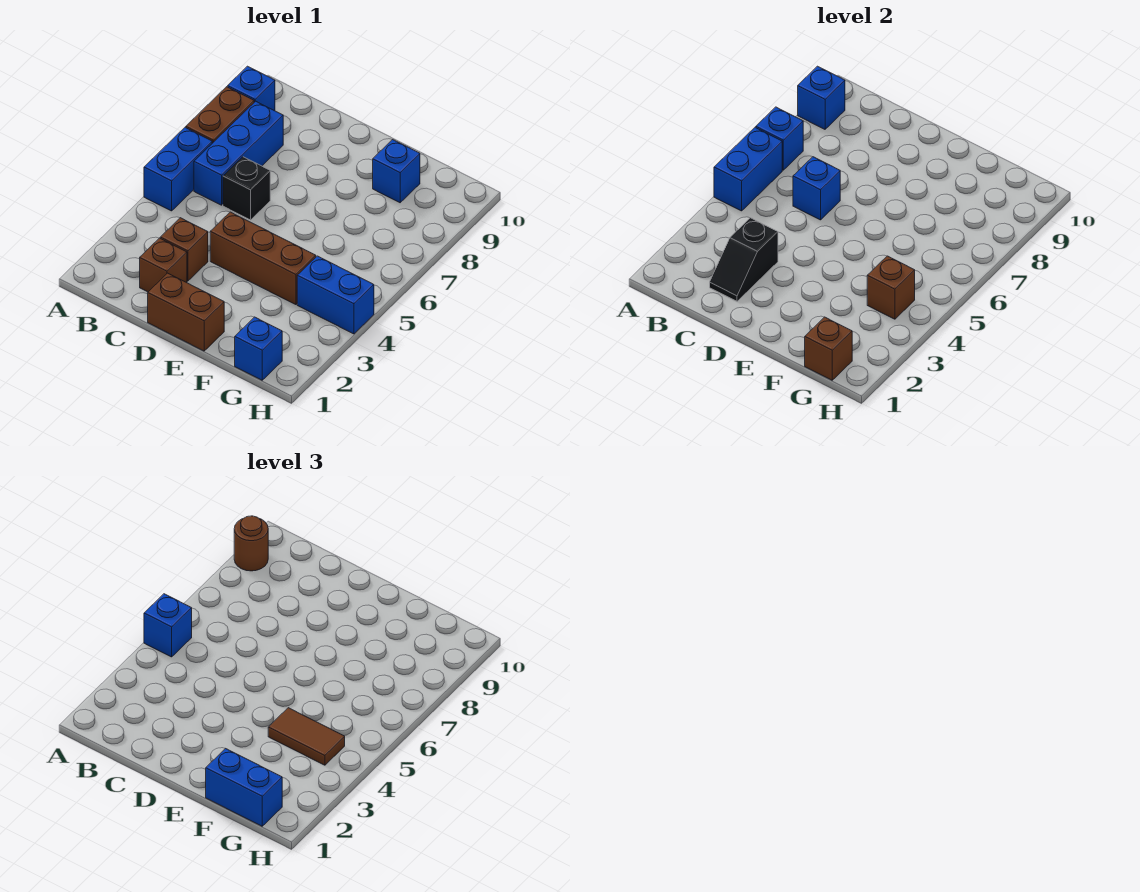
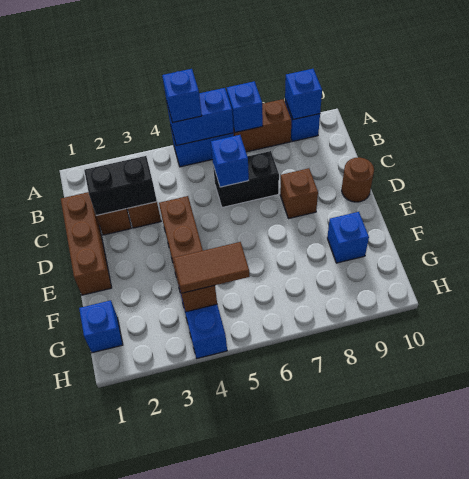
brown round brick A9 level 3 -> brown round brick D10 level 1
blue brick B6:B8 level 1 -> none
black slope C2:C3 level 2 top 3 -> black brick C2:C3 level 2
black brick C6 level 1 -> black brick C6:C7 level 1
brown brick D1:E1 level 1 -> brown brick C1:E1 level 1
blue brick F1:G1 level 3 -> none
brown tile F4:G4 level 3 -> brown tile G4:G5 level 3
brown brick G1 level 2 -> brown brick D8 level 1

